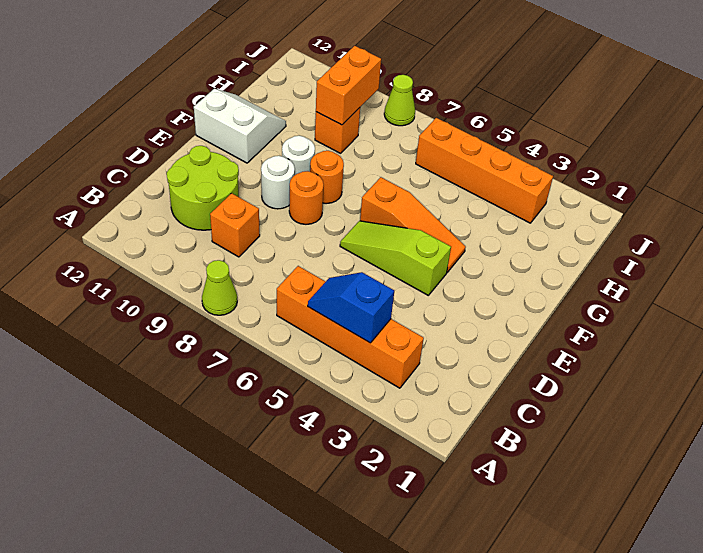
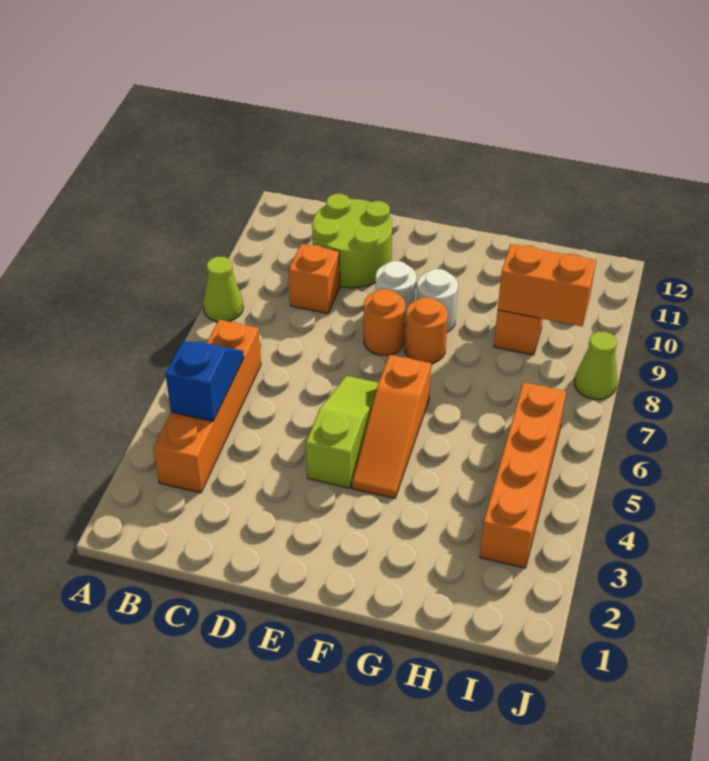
white slope F11:G12 level 1 top F -> none

